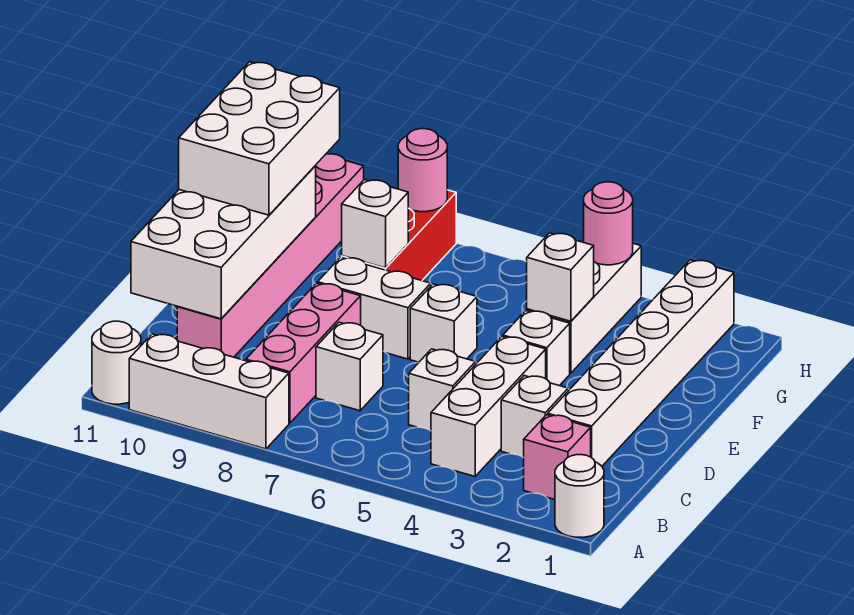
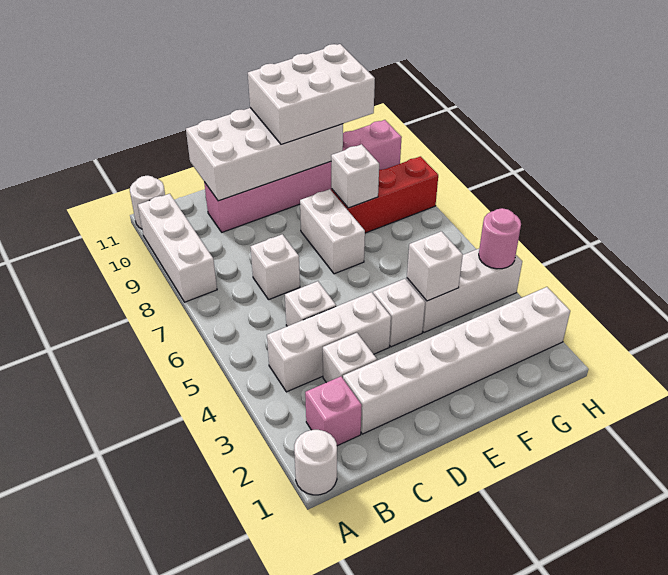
pink brick B8:D8 level 1 -> none
white brick E6 level 1 -> none
pink round brick H8 level 2 -> none

